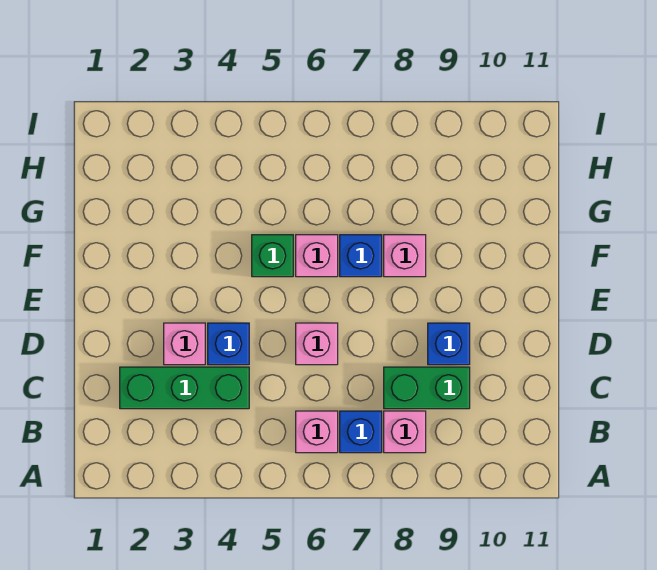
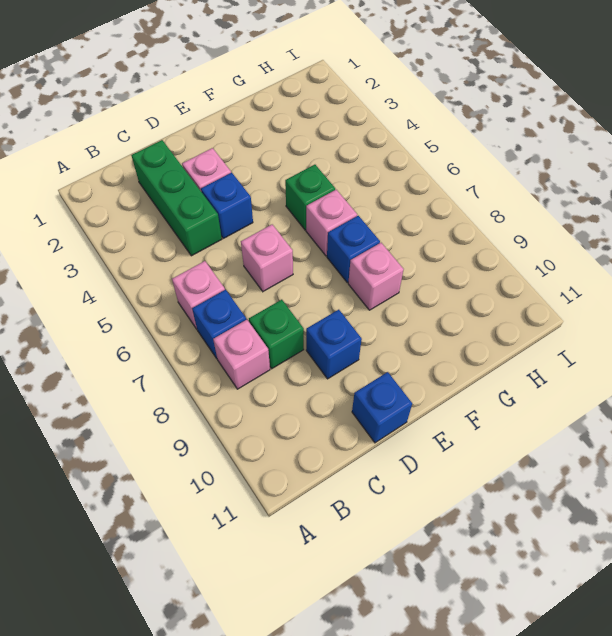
green brick C8:C9 level 1 -> green brick C8 level 1
none -> blue brick D11 level 1

